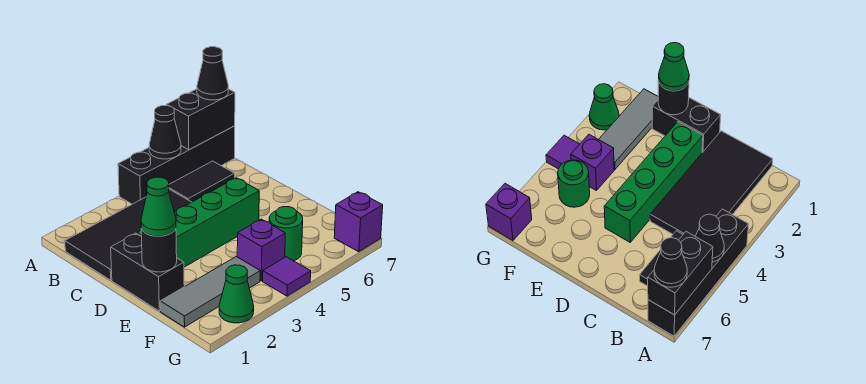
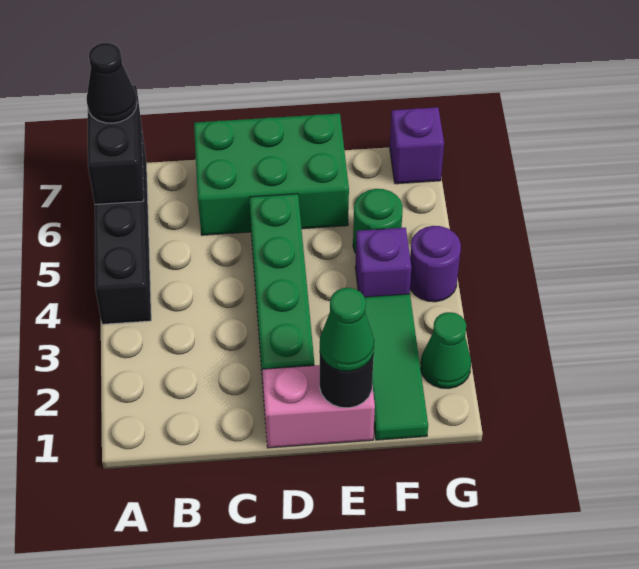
black cone A5 level 2 -> none
black tile B1:C4 level 1 -> none
black tile B5:B6 level 1 -> none
none -> green brick C6:E7 level 1
black brick D1:E1 level 1 -> pink brick D1:E1 level 1
grey tile F1:F3 level 1 -> green tile F1:F3 level 1
purple tile G4 level 1 -> purple round brick G4 level 1

